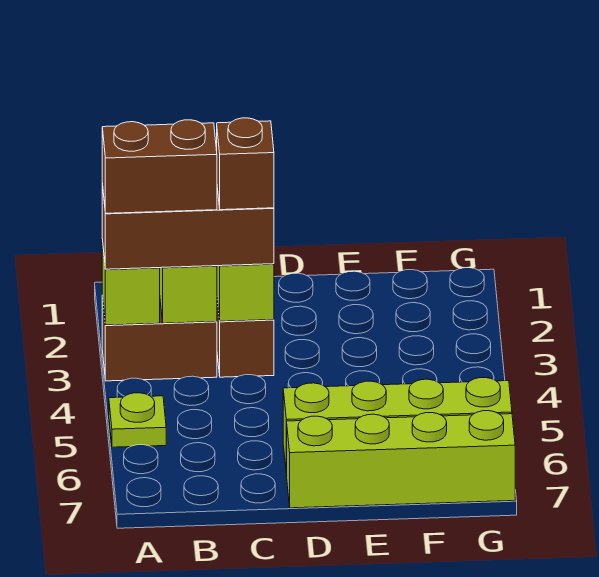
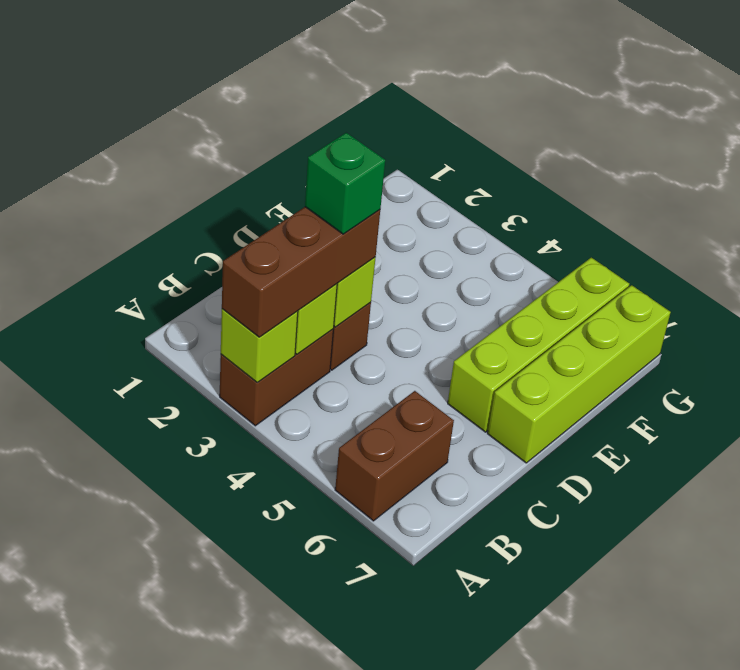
brown brick A3:B3 level 4 -> brown brick A6:B6 level 1
lime plate A5 level 1 -> none
brown brick C3 level 4 -> green brick C3 level 4

